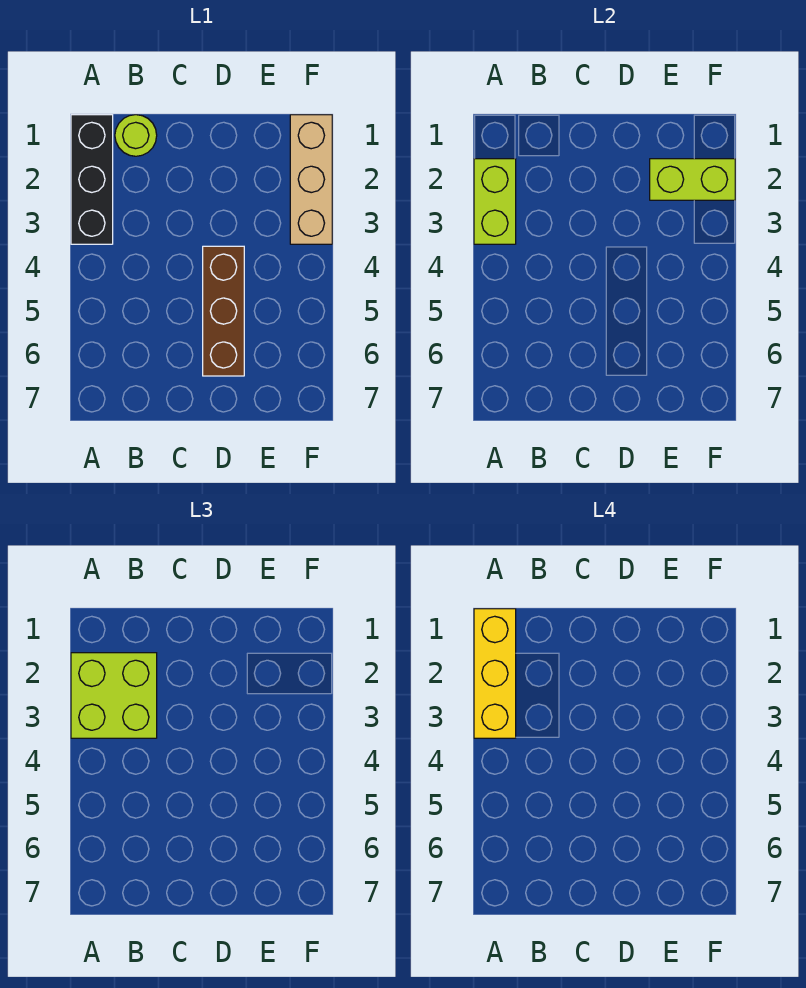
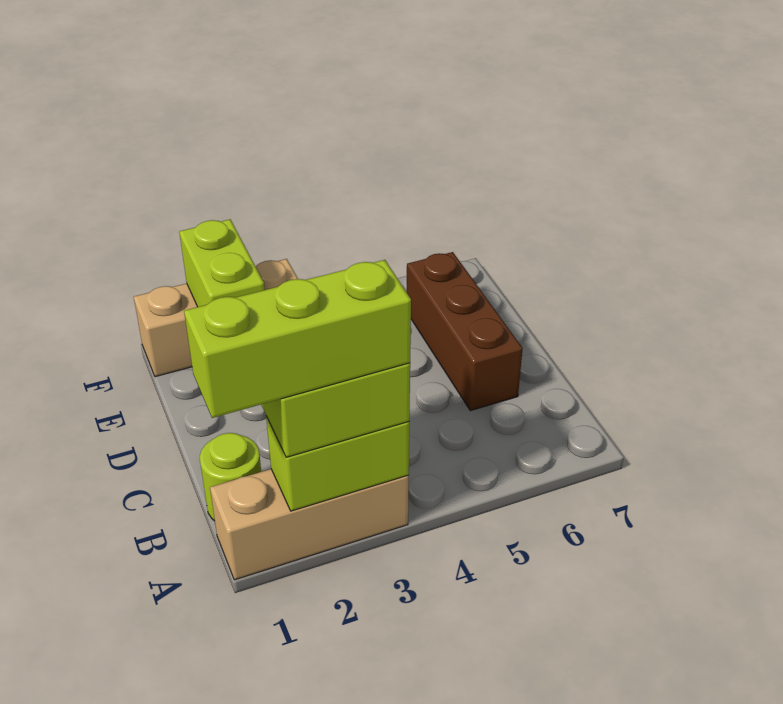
black brick A1:A3 level 1 -> tan brick A1:A3 level 1
yellow brick A1:A3 level 4 -> lime brick A1:A3 level 4
brown brick D4:D6 level 1 -> brown brick C6:E6 level 1

